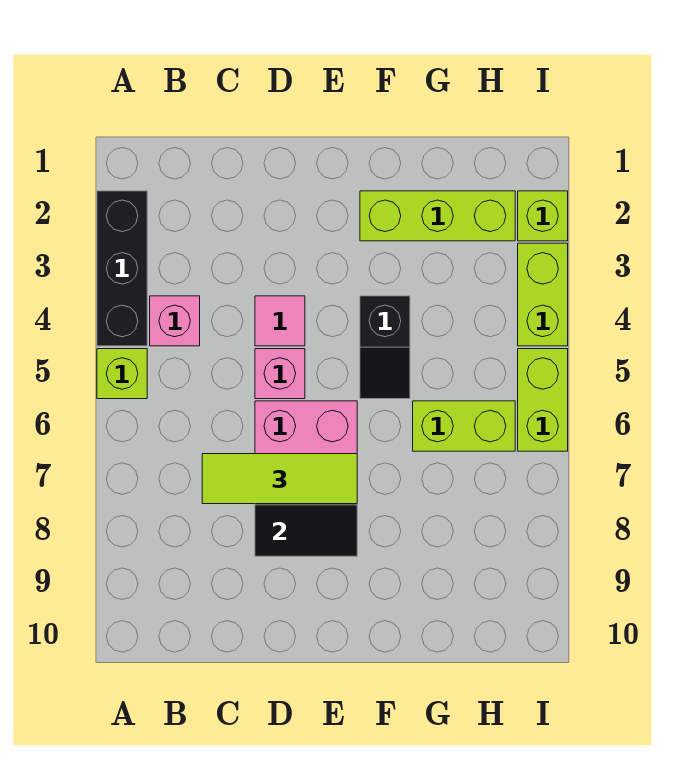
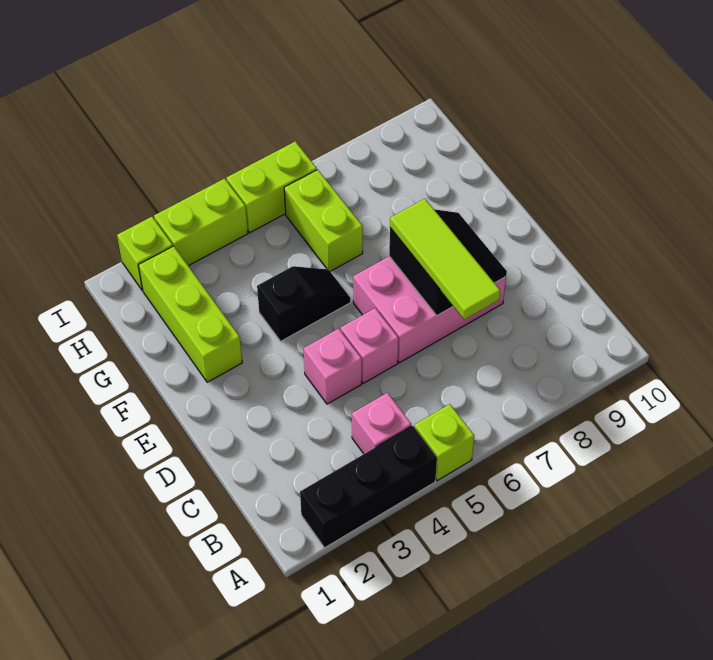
pink tile D4 level 1 -> pink brick D4 level 1

